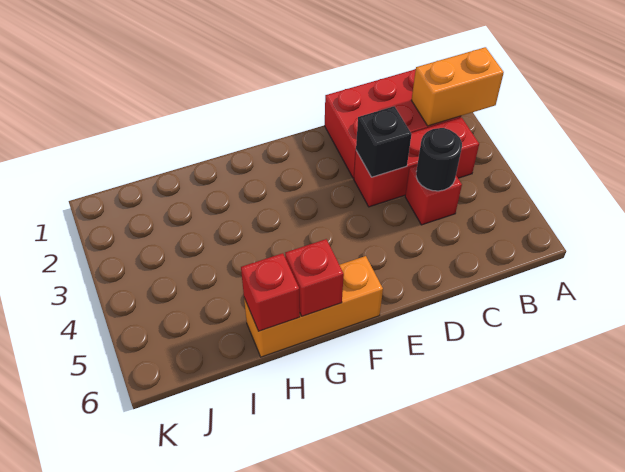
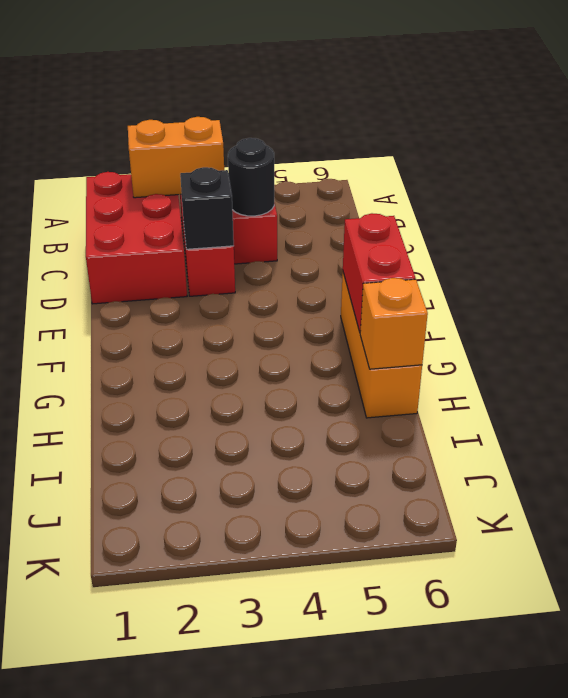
orange brick A2:B2 level 2 -> orange brick B2:B3 level 2
red brick G6 level 2 -> red brick F6:G6 level 2
red brick H6 level 2 -> orange brick H6 level 2

